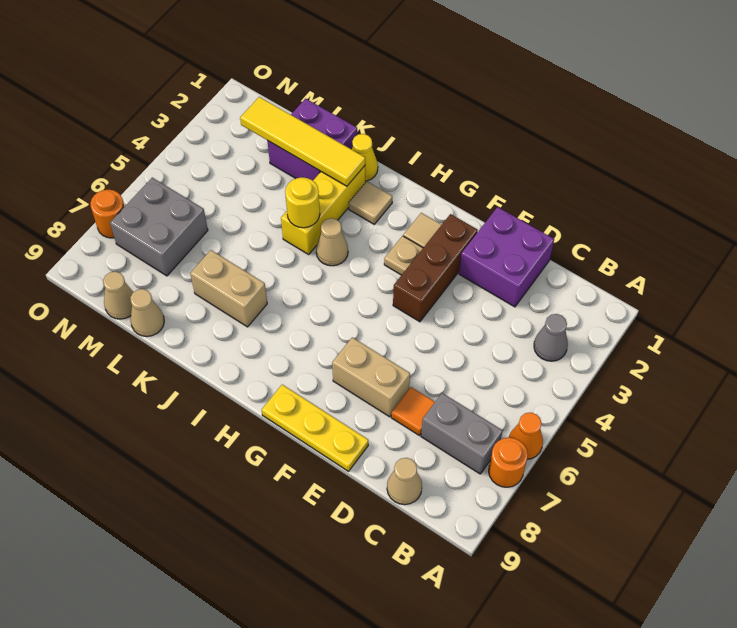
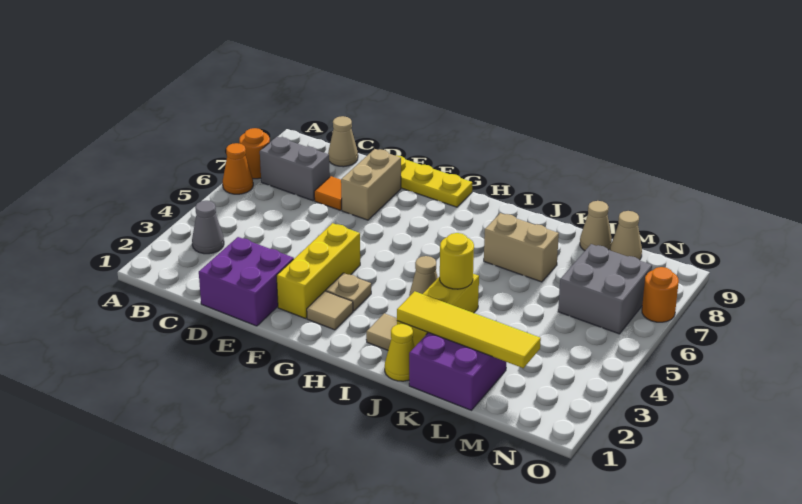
tan brick E7:F7 level 1 -> tan brick E7:E8 level 1
brown brick F2:F4 level 1 -> yellow brick F2:F4 level 1

